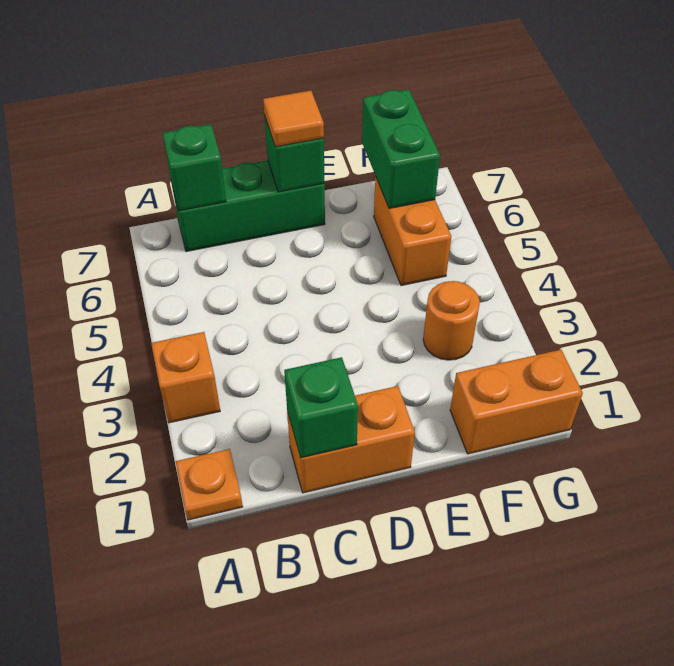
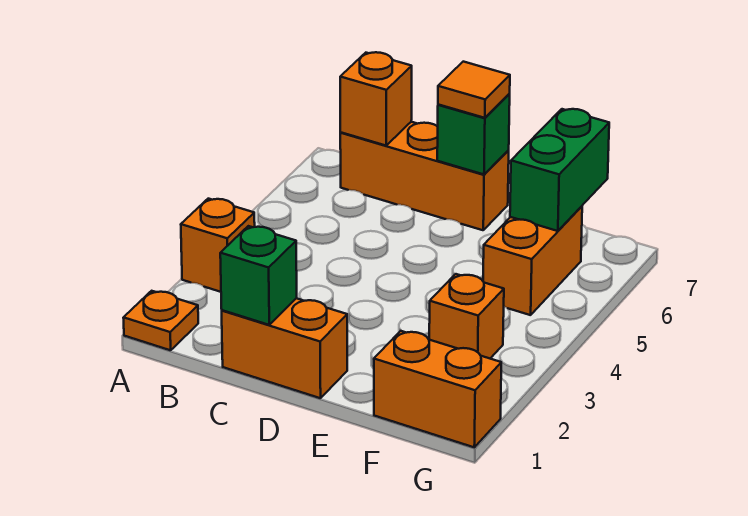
green brick B7:D7 level 1 -> orange brick B7:D7 level 1
green brick B7 level 2 -> orange brick B7 level 2
orange round brick F3 level 1 -> orange brick F3 level 1

